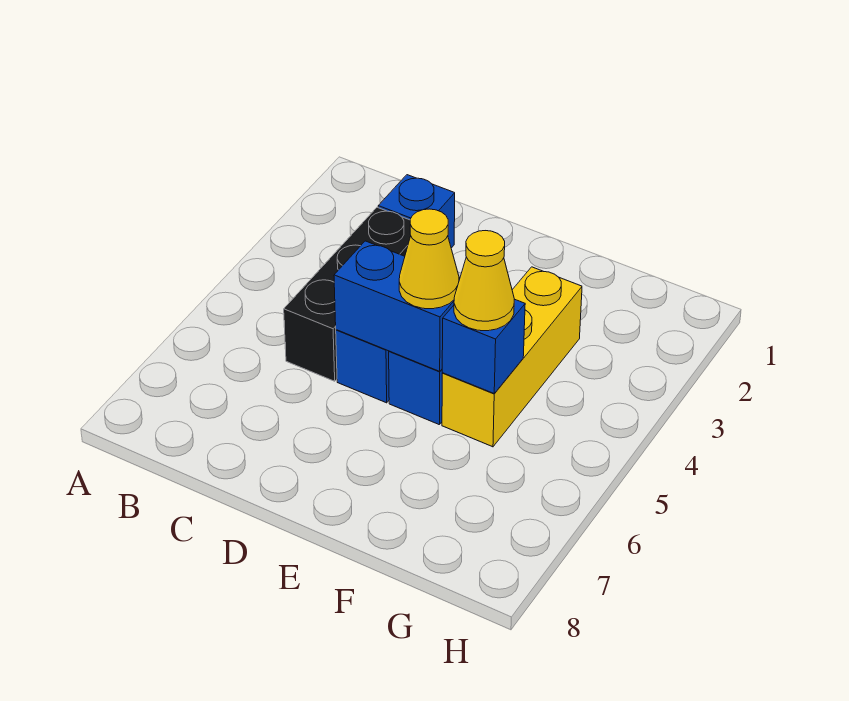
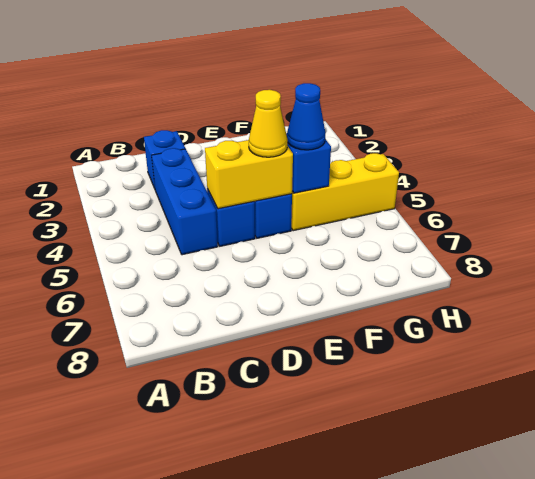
black brick C3:C5 level 1 -> blue brick C3:C5 level 1
blue brick D5:E5 level 2 -> yellow brick D5:E5 level 2
yellow brick F3:F5 level 1 -> yellow brick F5:H5 level 1
yellow cone F5 level 3 -> blue cone F5 level 3

